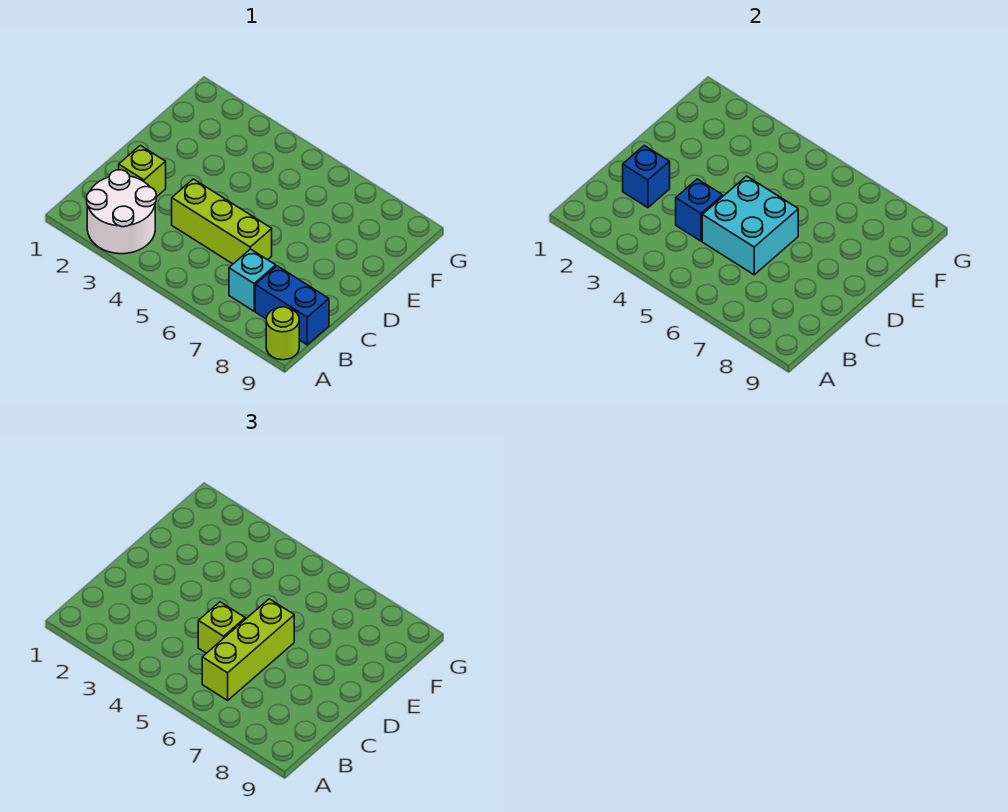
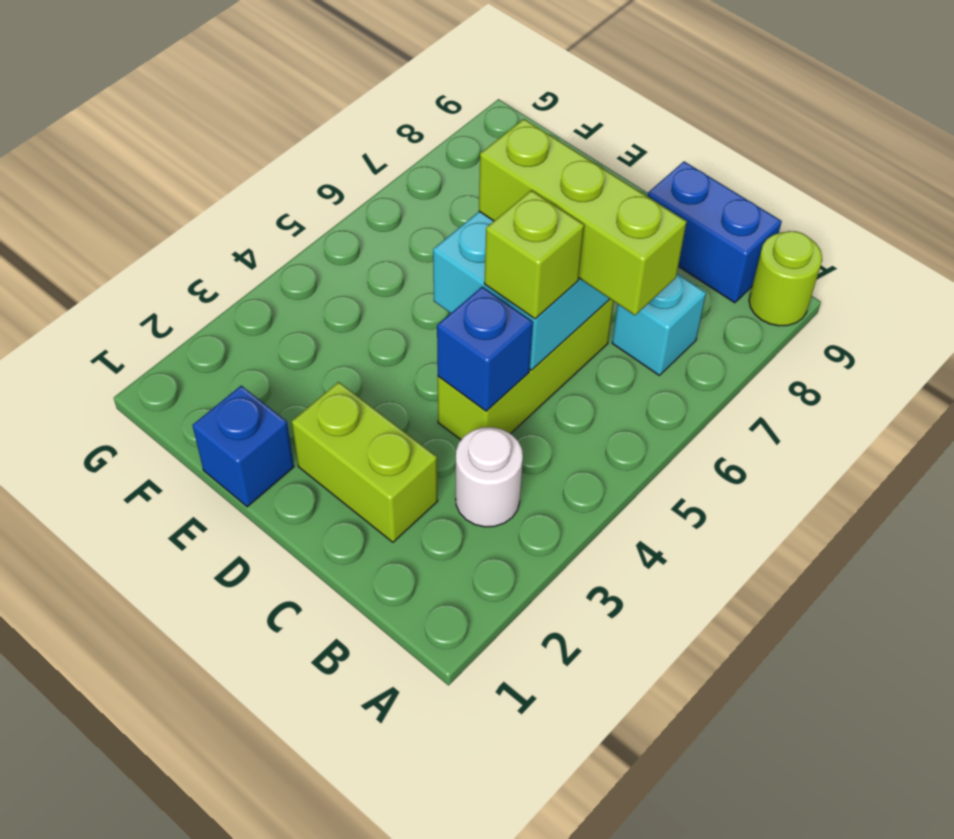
white round brick A2:B3 level 1 -> white round brick B3 level 1
blue brick B8:B9 level 1 -> blue brick B9:C9 level 1
lime brick C2 level 1 -> lime brick C2:D2 level 1
blue brick C2 level 2 -> blue brick E1 level 1

